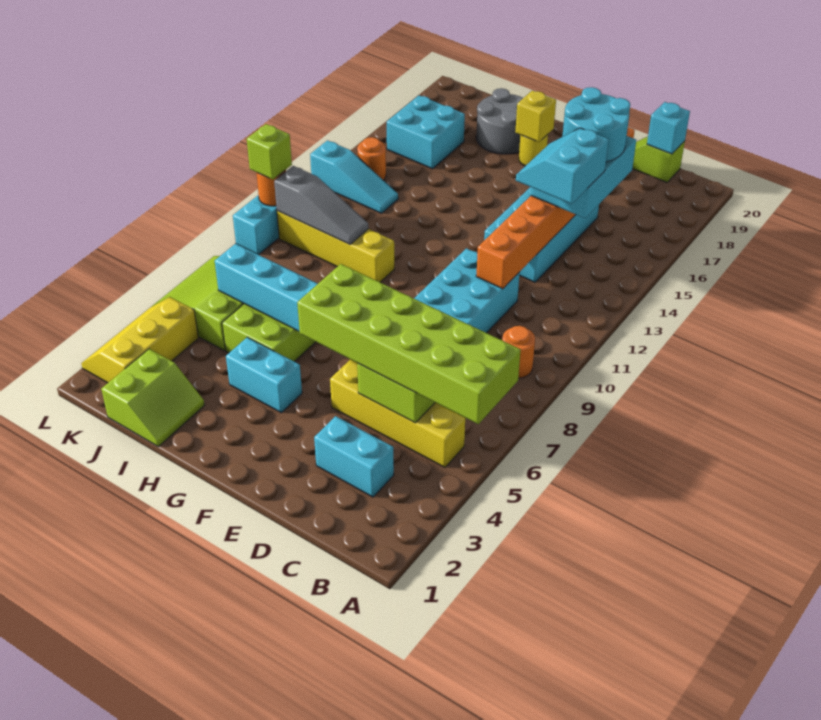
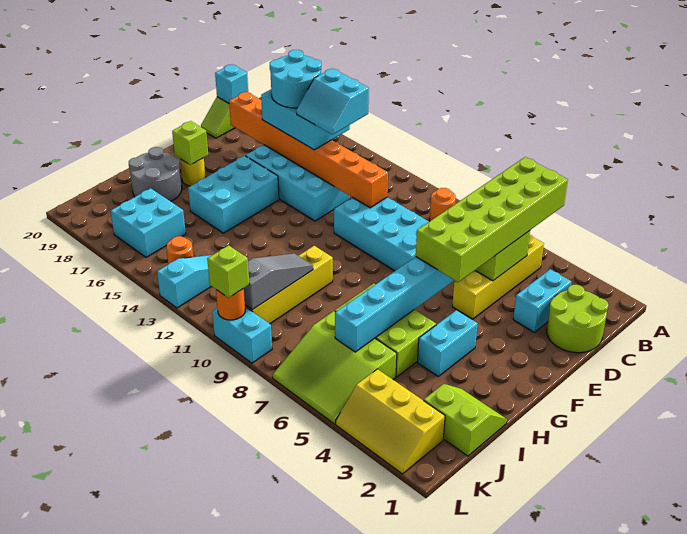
none -> lime round brick C1:D2 level 1
none -> cyan brick F15:H16 level 1
yellow brick G18 level 2 -> lime brick G18 level 2

